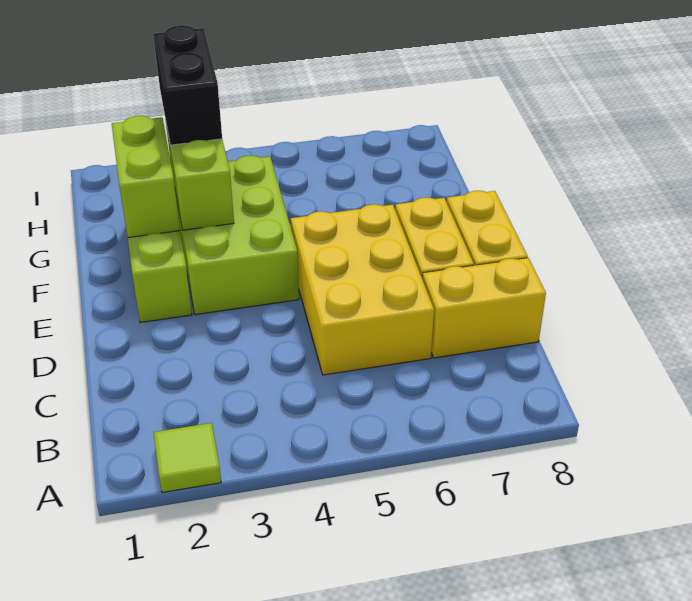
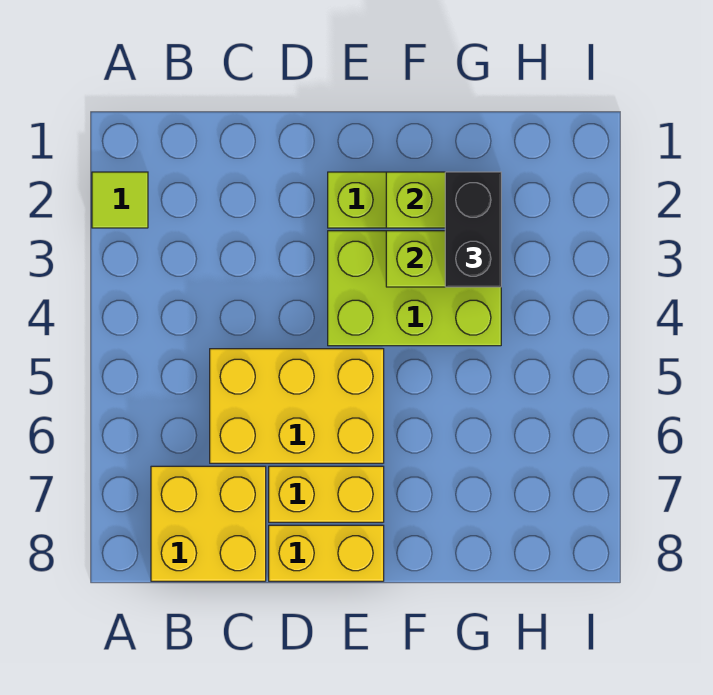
yellow brick C7:C8 level 1 -> yellow brick B7:C8 level 1
black brick G3:H3 level 3 -> black brick G2:G3 level 3

